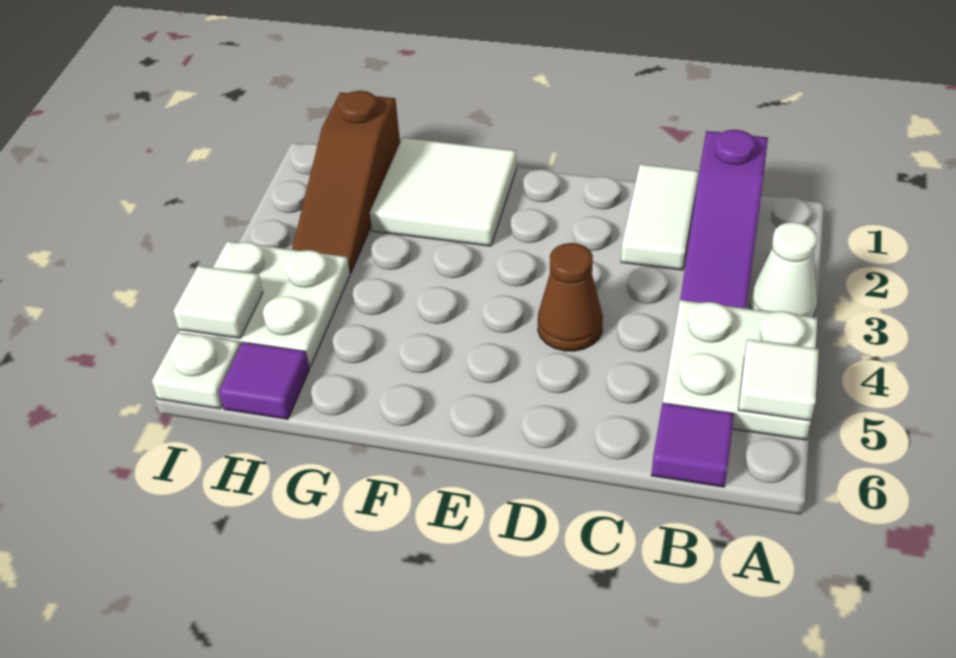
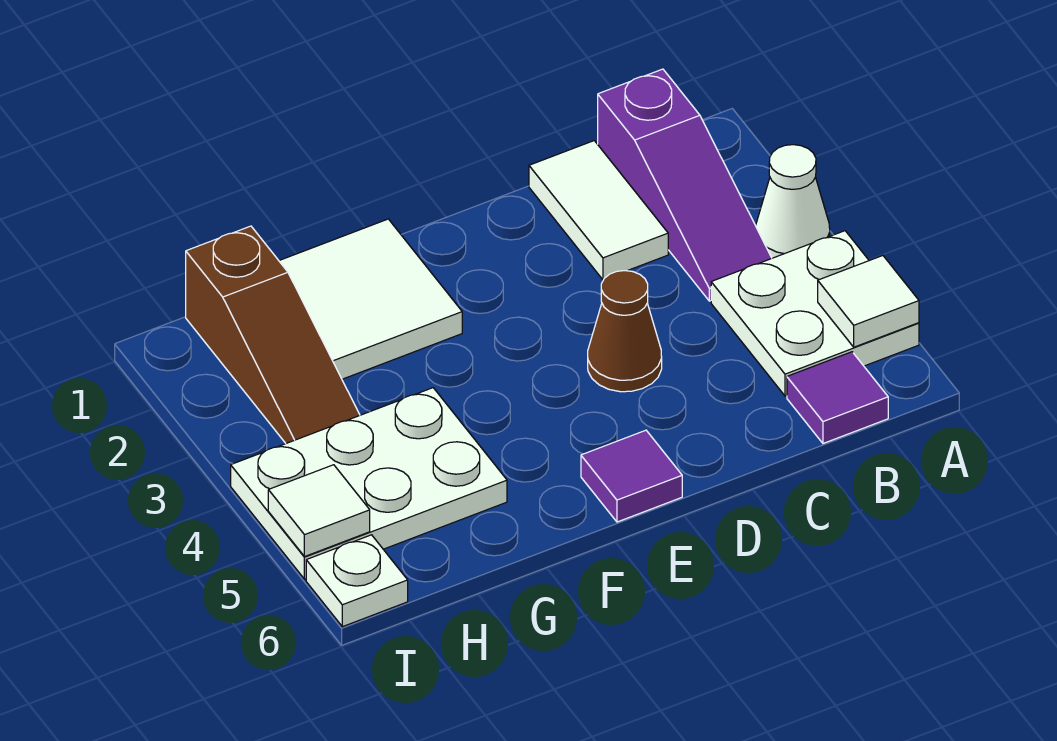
white plate H4:I5 level 1 -> white plate G4:I5 level 1
purple tile H6 level 1 -> purple tile E6 level 1

